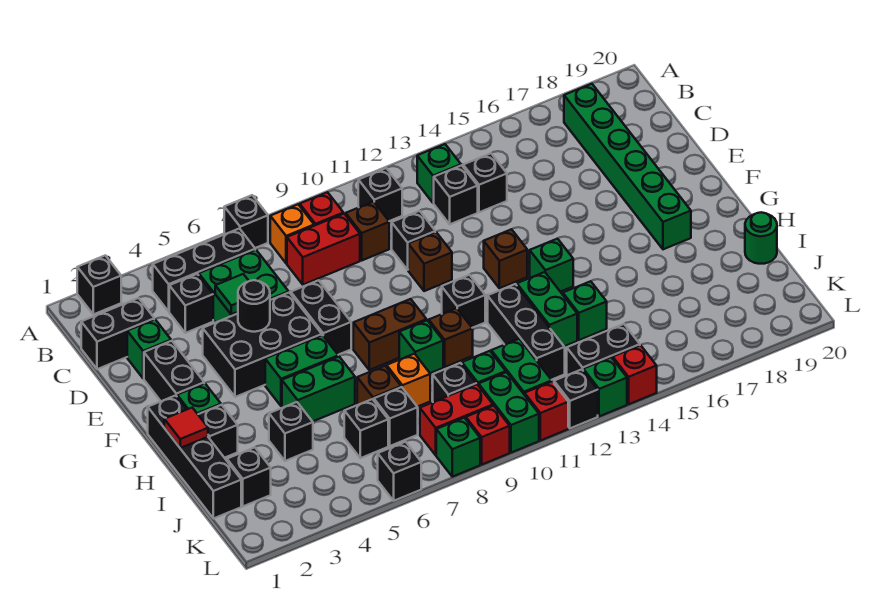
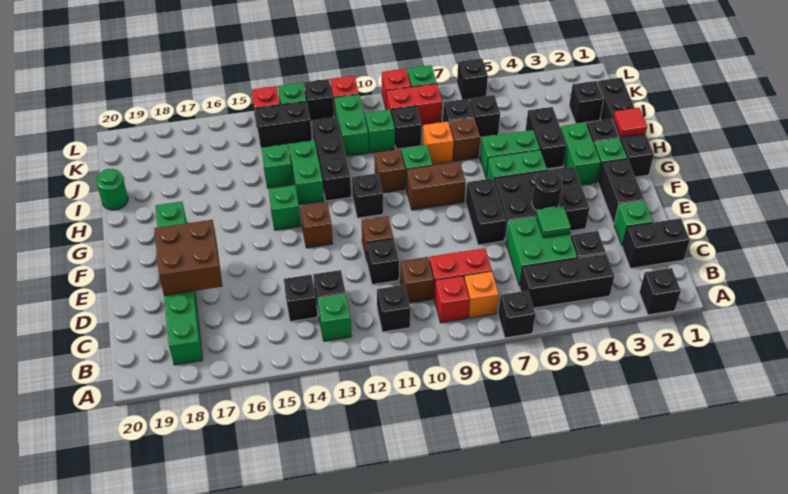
none -> brown brick D17:E18 level 2
black brick I4 level 1 -> black brick H4:I4 level 1
green brick K10:L10 level 1 -> green brick G3:H3 level 1

